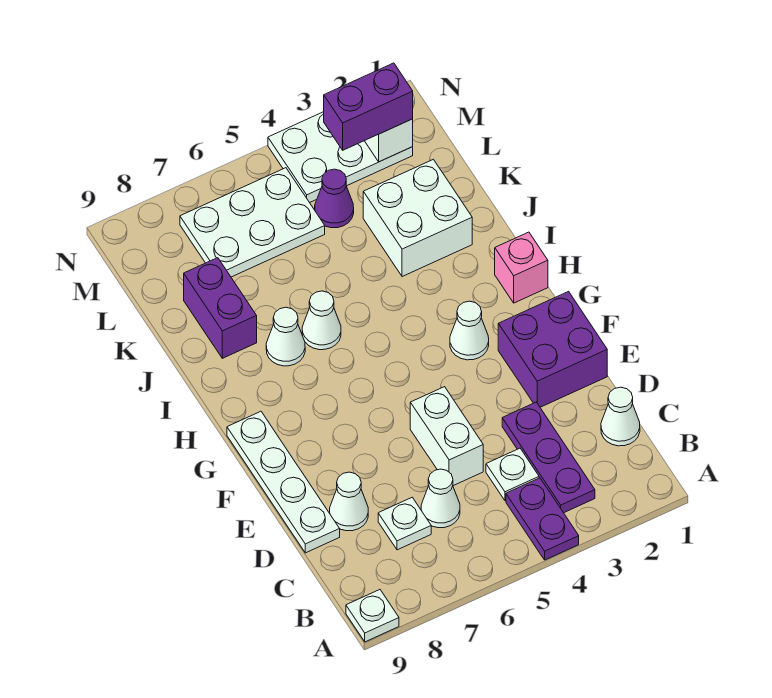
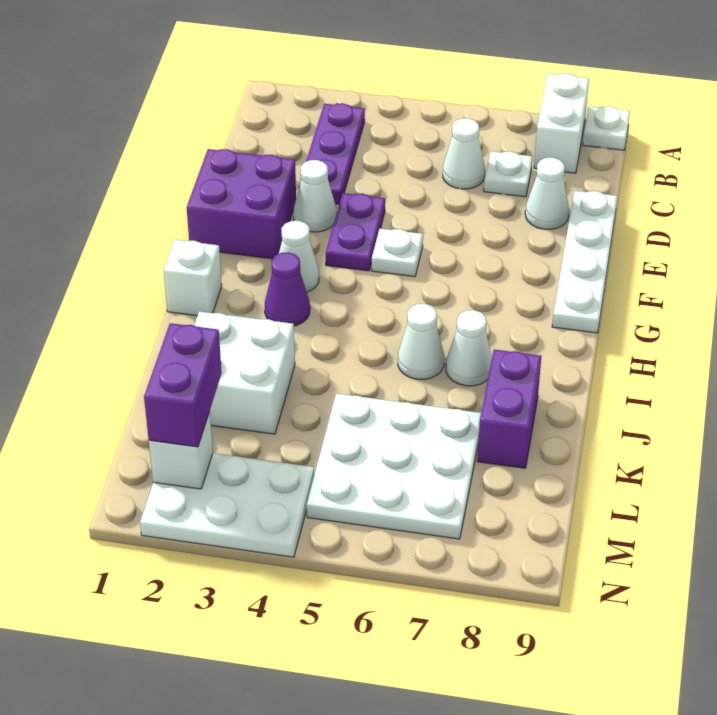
purple plate A4:B4 level 1 -> purple plate E4:F4 level 1
white cone C1 level 1 -> white cone E3 level 1
white plate C4 level 1 -> white plate F5 level 1
white brick D5:E5 level 1 -> white brick A8:B8 level 1
pink brick H1 level 1 -> white brick H1 level 1
purple cone L4 level 1 -> purple cone H3 level 1
white plate L5:M7 level 1 -> white plate K5:M7 level 1
purple brick M2:M3 level 3 -> purple brick L2:M2 level 3

